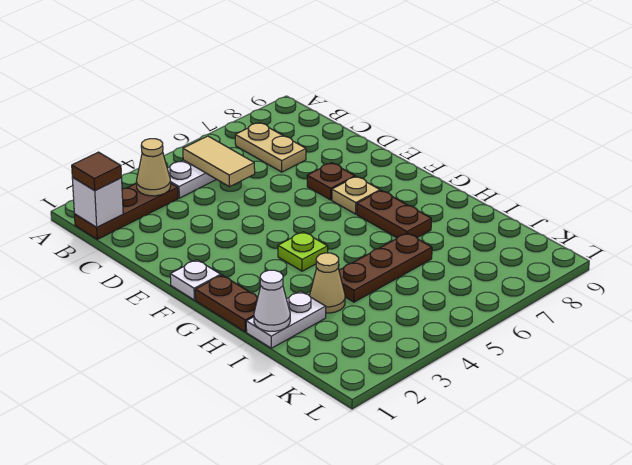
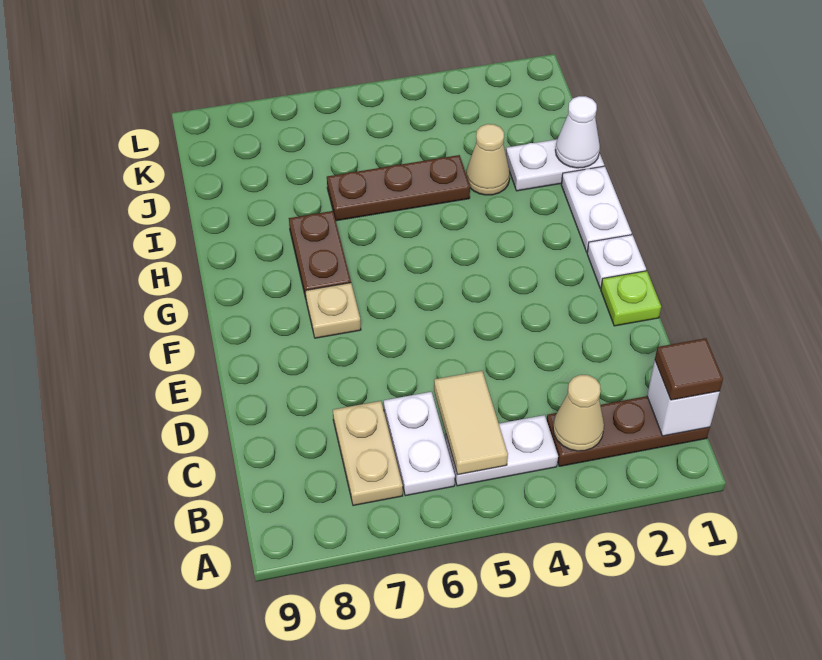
none -> white plate B6:C6 level 1
brown plate E7 level 1 -> none
brown plate G1:H1 level 1 -> white plate G1:H1 level 1
lime plate G4 level 1 -> lime plate E1 level 1

